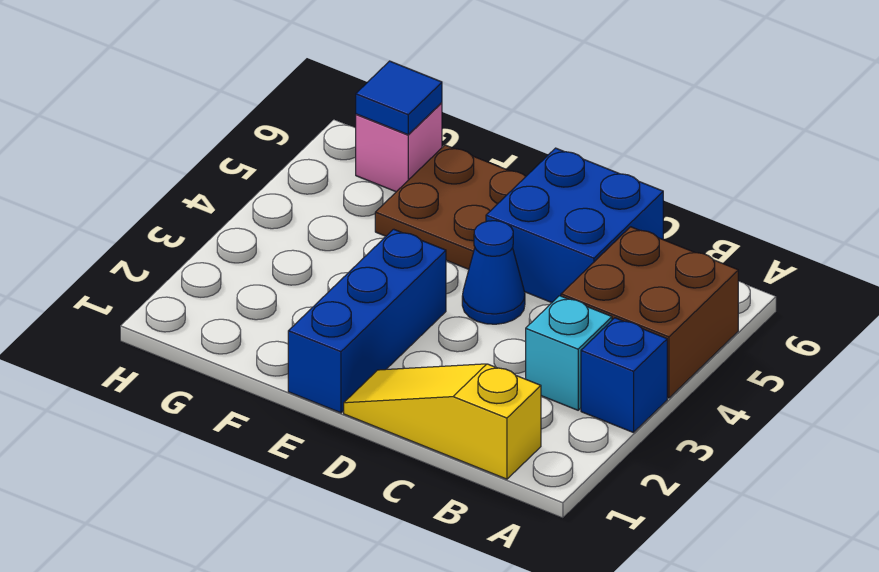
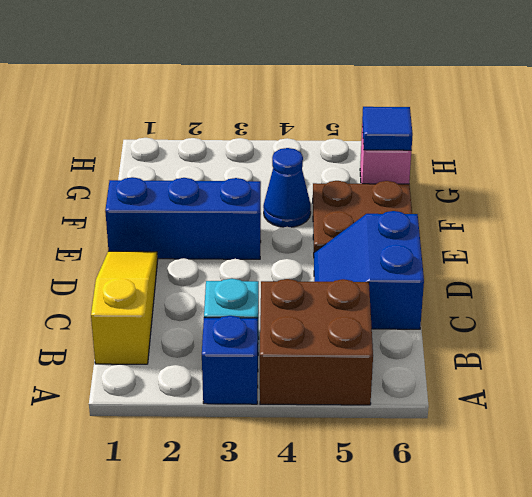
blue brick C5:D6 level 1 -> blue slope C5:D6 level 1 top 6
blue cone D4 level 1 -> blue cone F4 level 1

